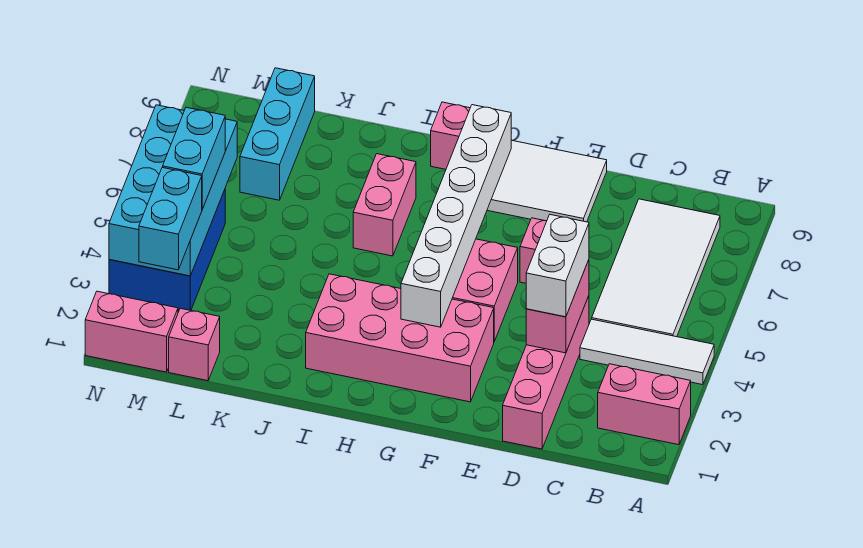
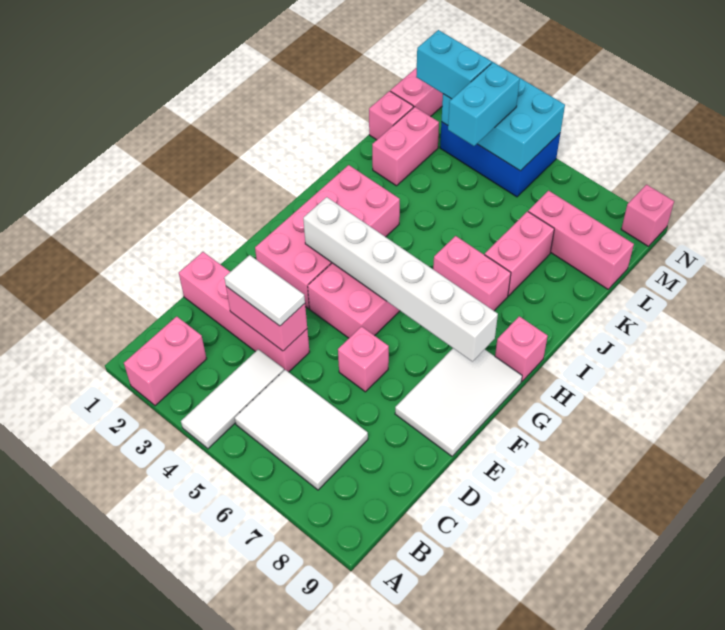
white tile B5:C8 level 1 -> white tile B5:C7 level 1
white brick D3:D4 level 3 -> white tile D3:D4 level 3
none -> pink brick J7:K7 level 1
none -> pink brick K2:L2 level 1
cyan brick L7:L9 level 1 -> pink brick L7:L9 level 1
cyan brick M3:N6 level 2 -> cyan brick M3:N5 level 2
cyan brick M4:M5 level 3 -> cyan brick L4:M4 level 3
none -> pink brick N9 level 1

